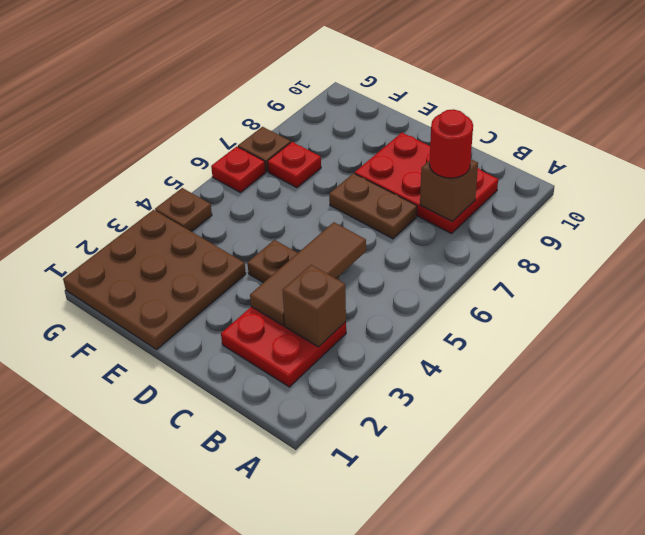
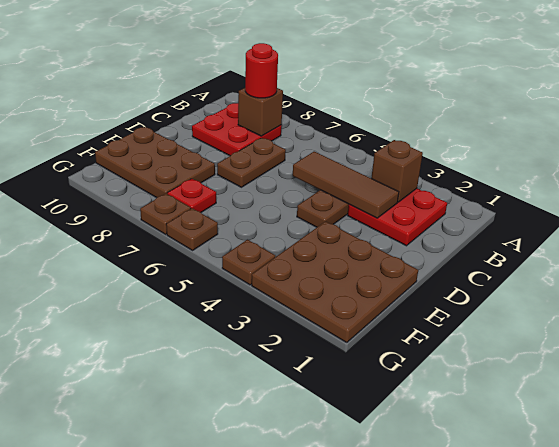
red plate B8:D9 level 1 -> red plate B8:C9 level 1
none -> brown plate E8:F10 level 1
red plate G6 level 1 -> brown plate G6 level 1

